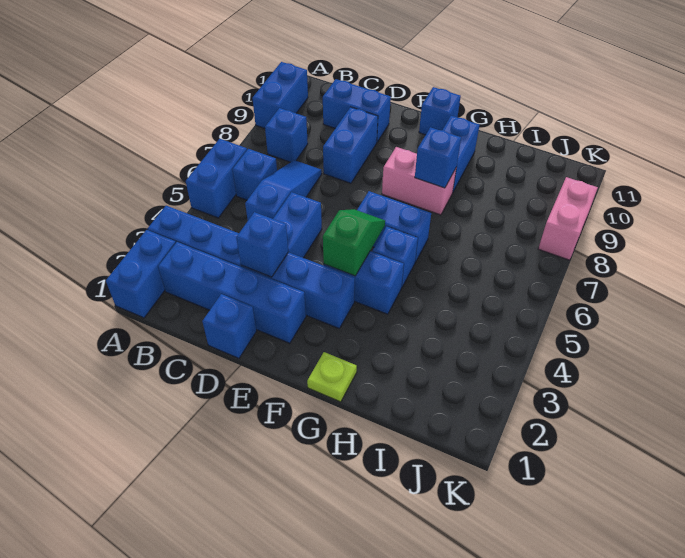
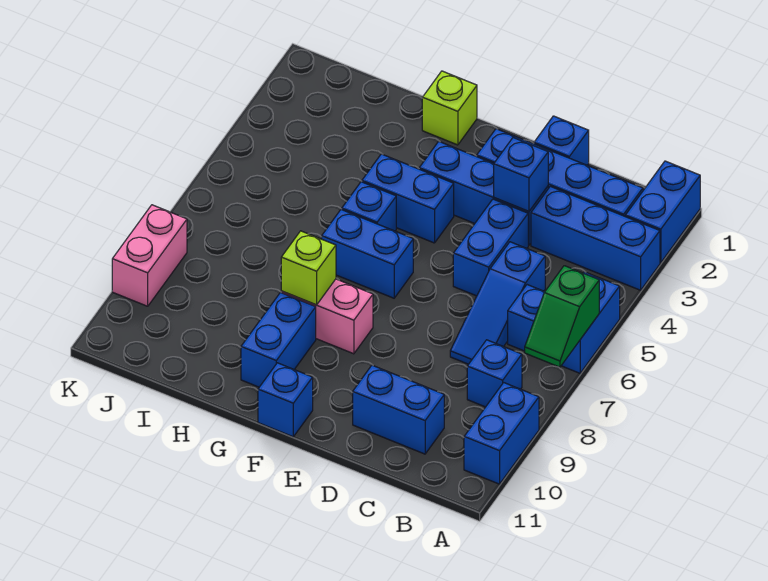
blue brick D8:D9 level 1 -> none
green slope F4:F5 level 2 top 4 -> green slope A6:A7 level 2 top 6
lime plate G1 level 1 -> lime brick G1 level 1
blue brick G8 level 2 -> lime brick G8 level 2

